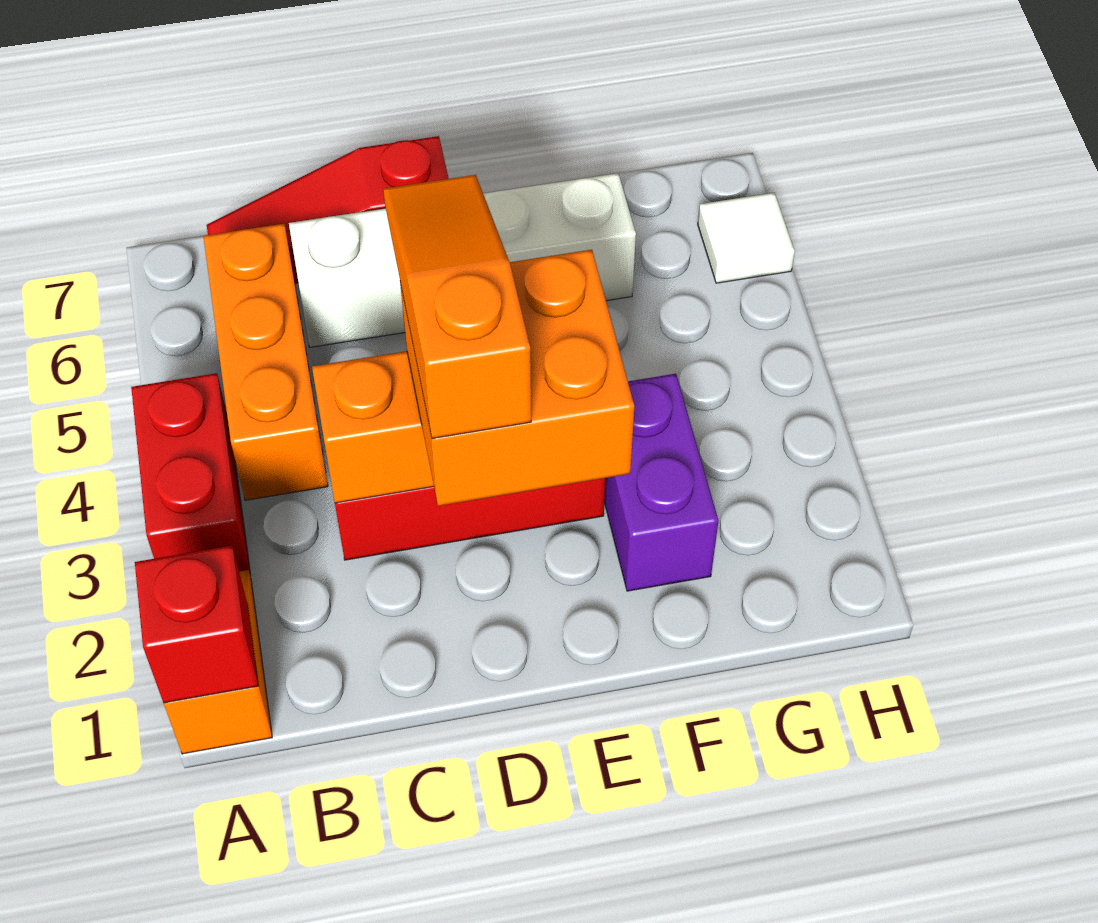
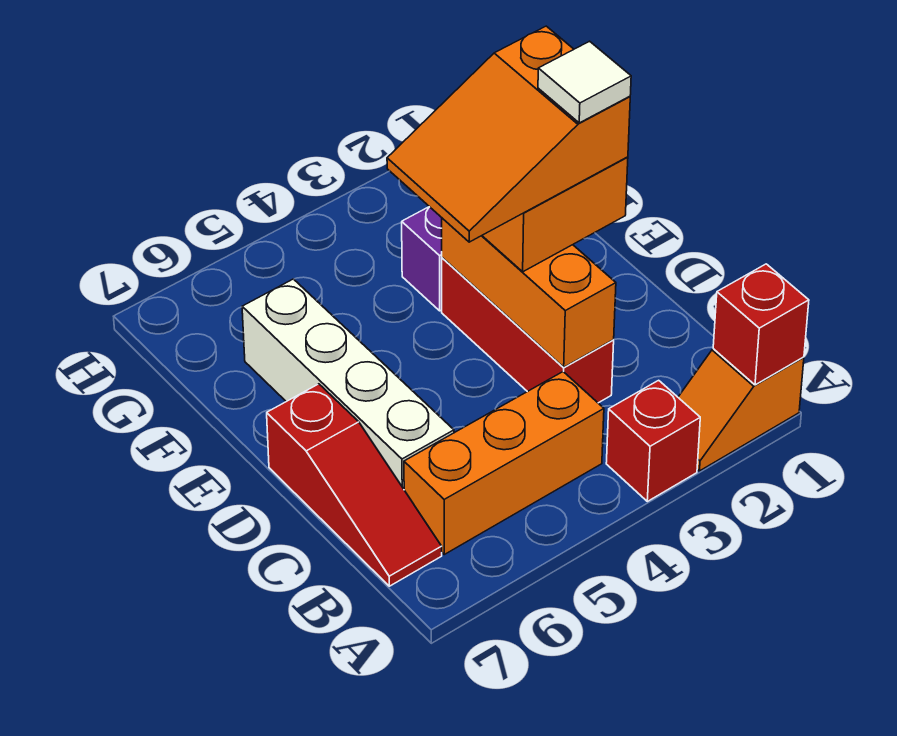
red brick A3:A4 level 1 -> red brick A3 level 1
orange slope D2:D4 level 4 top 2 -> orange slope D2:E4 level 4 top 2
white tile H6 level 1 -> white tile D2 level 5

